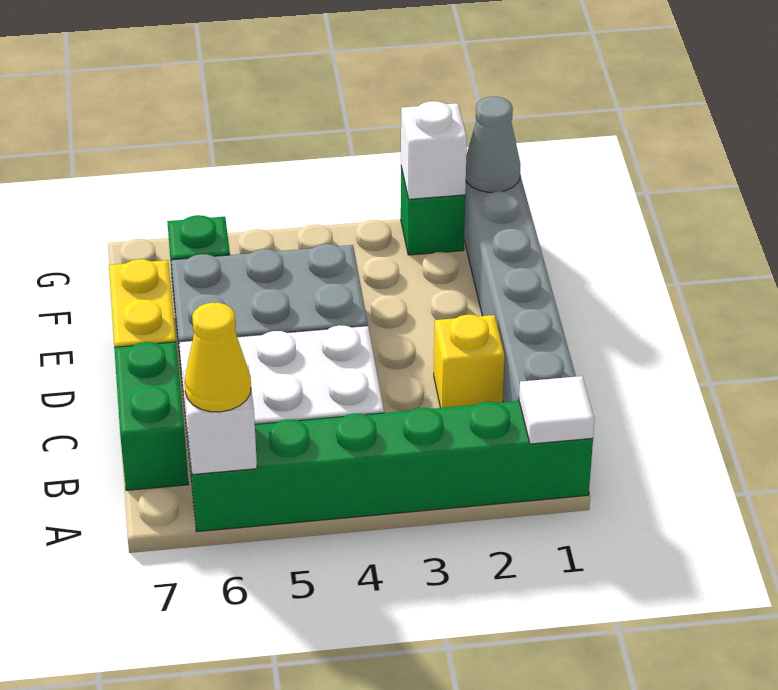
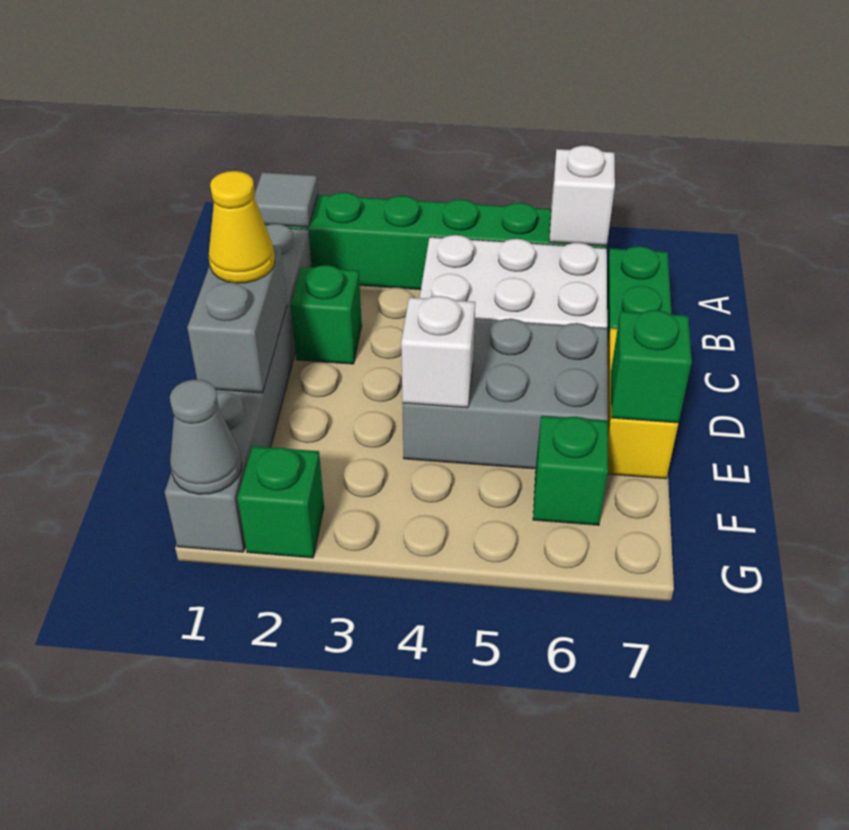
white tile A1 level 2 -> grey tile A1 level 2
yellow cone A6 level 3 -> yellow cone D1 level 3
yellow brick C2 level 1 -> green brick C2 level 1
none -> grey brick D1:E1 level 2
none -> green brick E7 level 2
white brick G2 level 2 -> white brick E4 level 2

